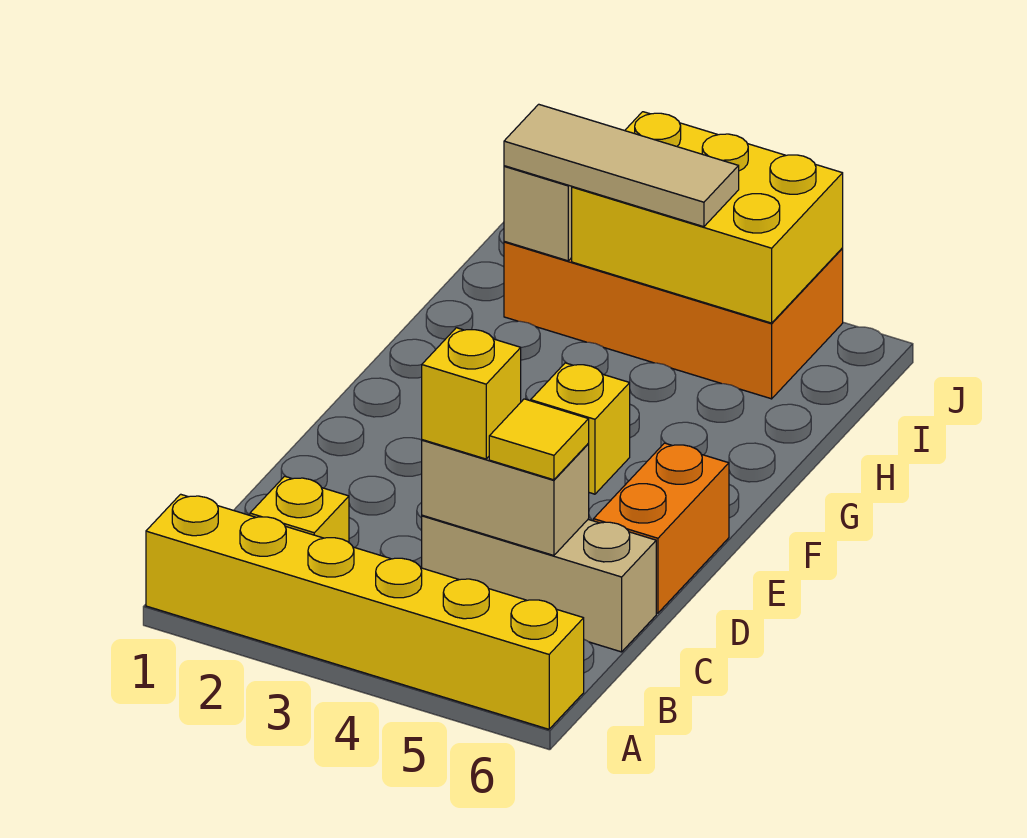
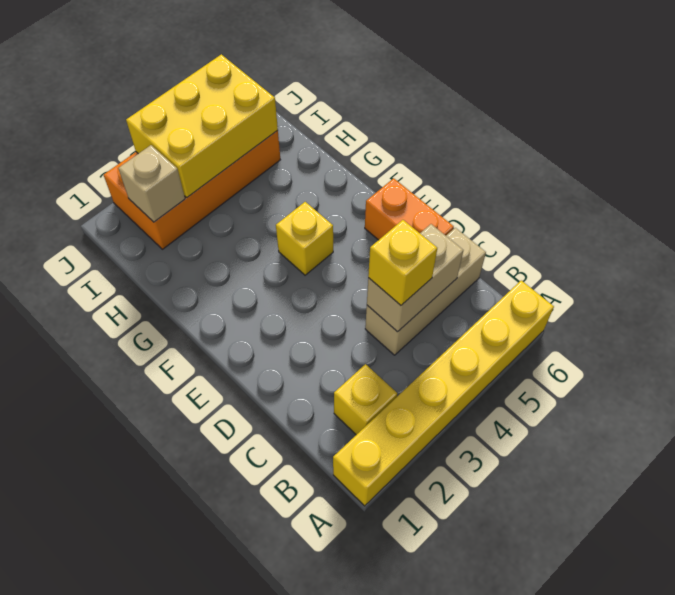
yellow tile C5 level 3 -> none
tan tile I2:I4 level 3 -> none

